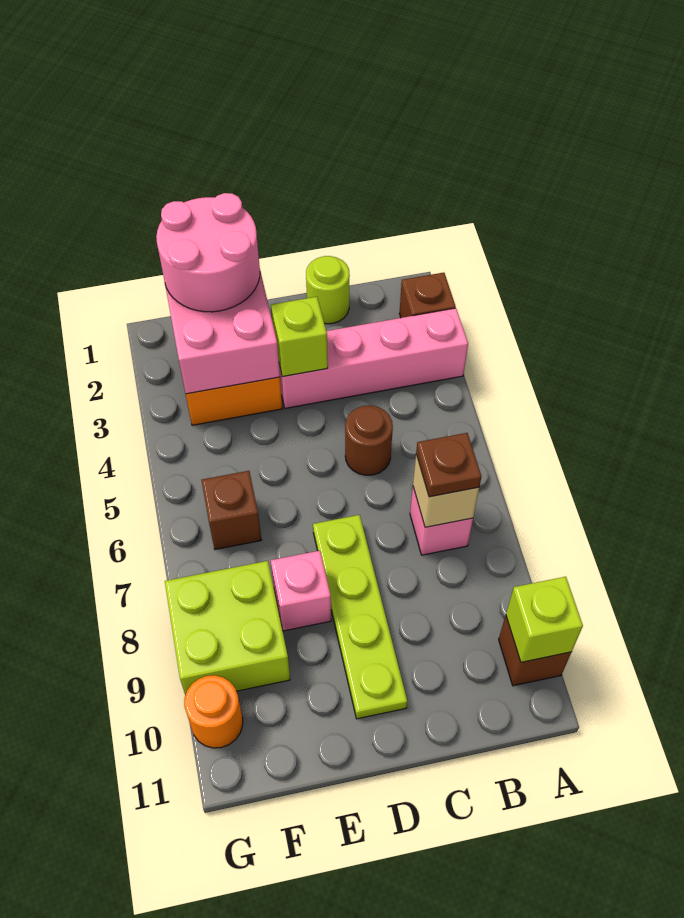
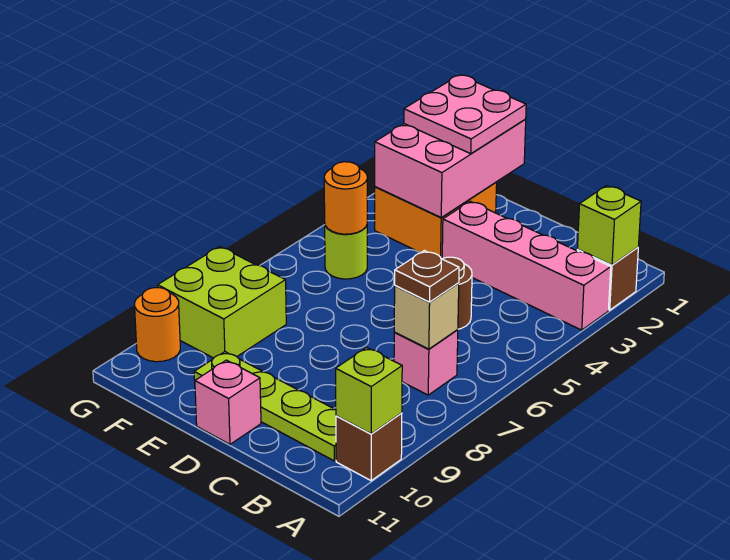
lime round brick C1 level 1 -> lime round brick F5 level 1
lime brick D3 level 2 -> lime brick A2 level 2
lime plate D7:D10 level 1 -> lime plate B10:E10 level 1
pink round brick E1:F2 level 3 -> pink plate E1:F2 level 3
pink brick E8 level 1 -> pink brick D11 level 1
none -> orange round brick F5 level 2
brown brick F6 level 1 -> none

